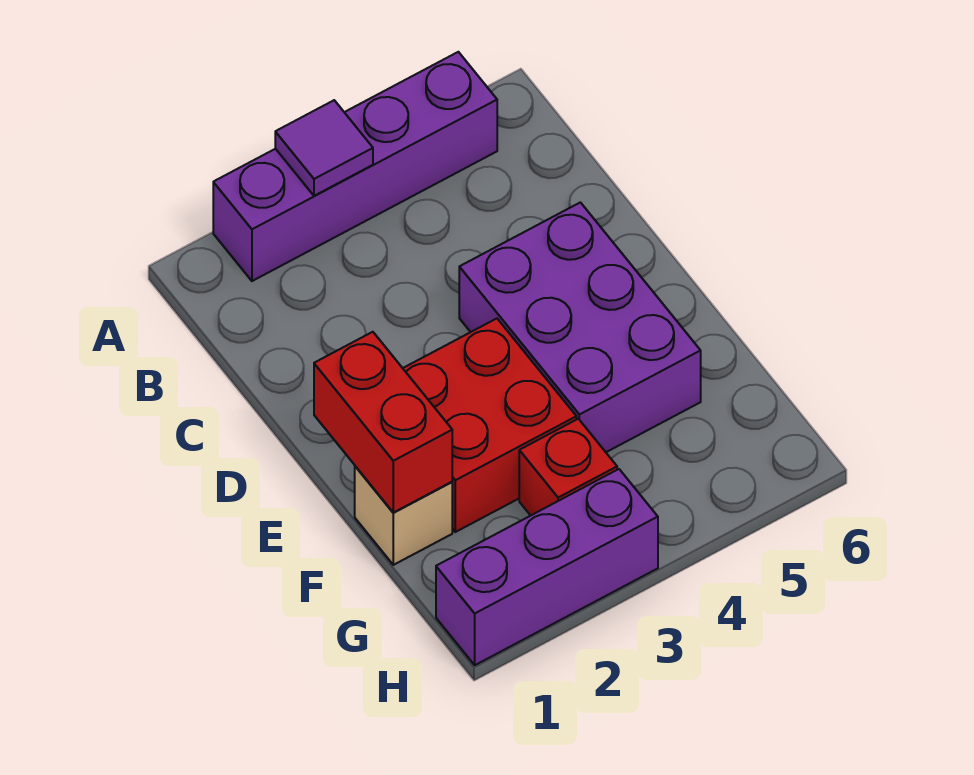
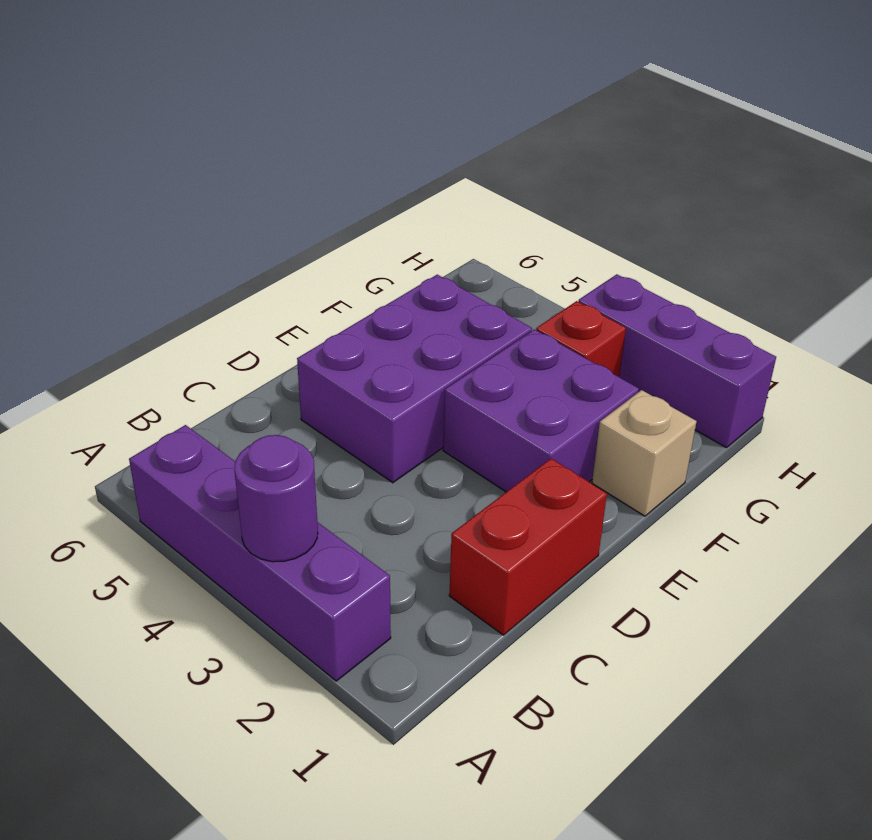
purple tile A3 level 2 -> purple round brick A3 level 2
red brick E1:F1 level 2 -> red brick C1:D1 level 1
red brick E2:F3 level 1 -> purple brick E2:F3 level 1

